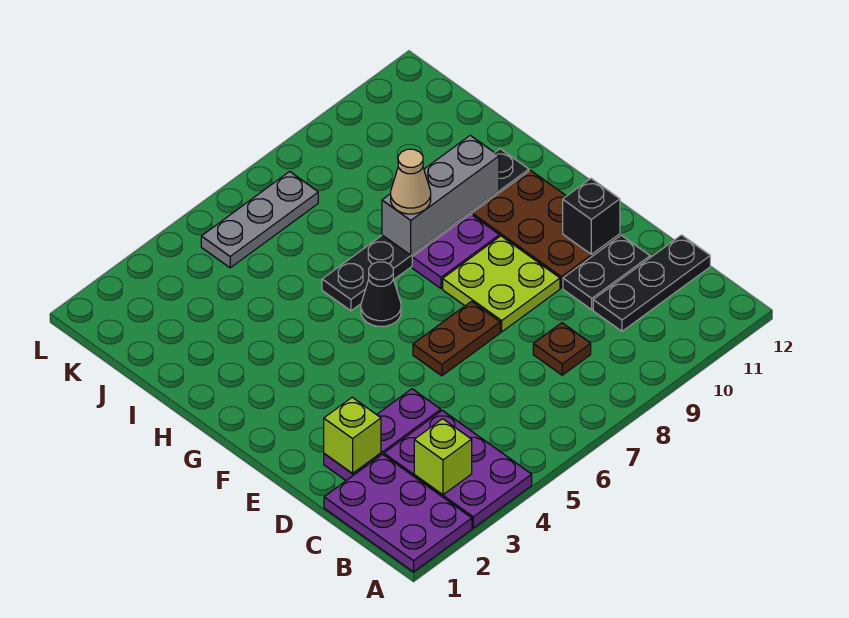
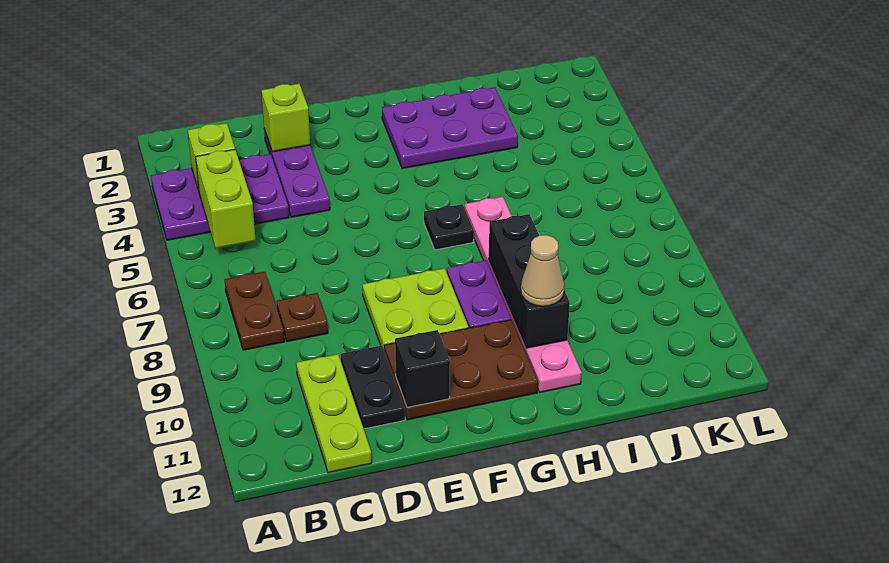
purple plate A1:C2 level 1 -> purple plate G2:I3 level 1
none -> lime brick B4:B5 level 2
black plate C10:C12 level 1 -> lime plate C10:C12 level 1
brown plate E6:E7 level 1 -> brown plate B7:B8 level 1
black cone G6 level 1 -> black plate G6 level 1
black plate H6:H11 level 1 -> pink plate H6:H11 level 1
grey brick H8:H10 level 2 -> black brick H8:H10 level 2
tan cone H8 level 3 -> tan cone H10 level 3
grey plate K5:K7 level 1 -> none

